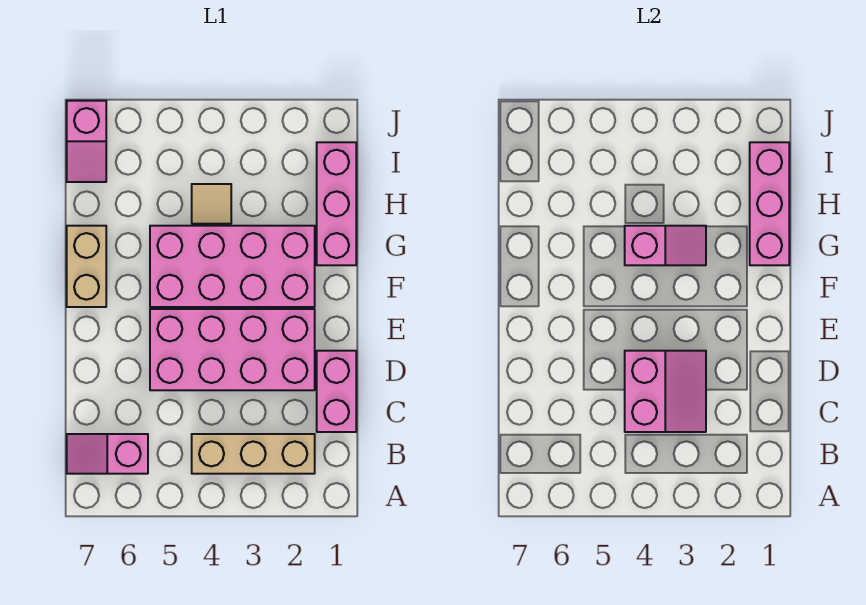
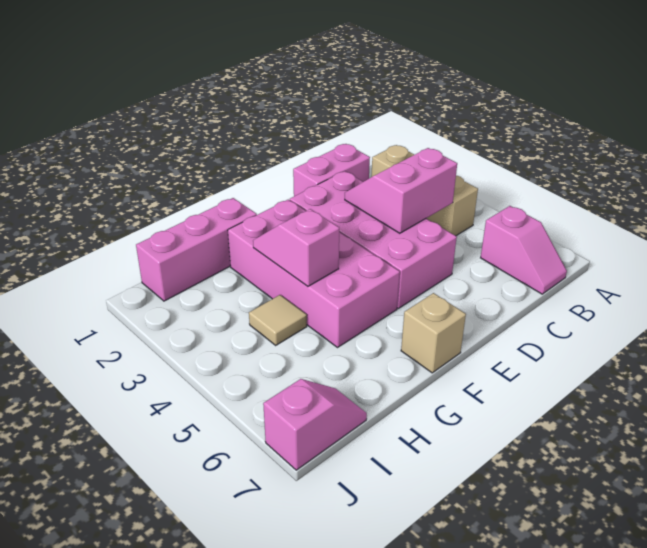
tan brick F7:G7 level 1 -> tan brick F7 level 1
pink brick G1:I1 level 2 -> none

